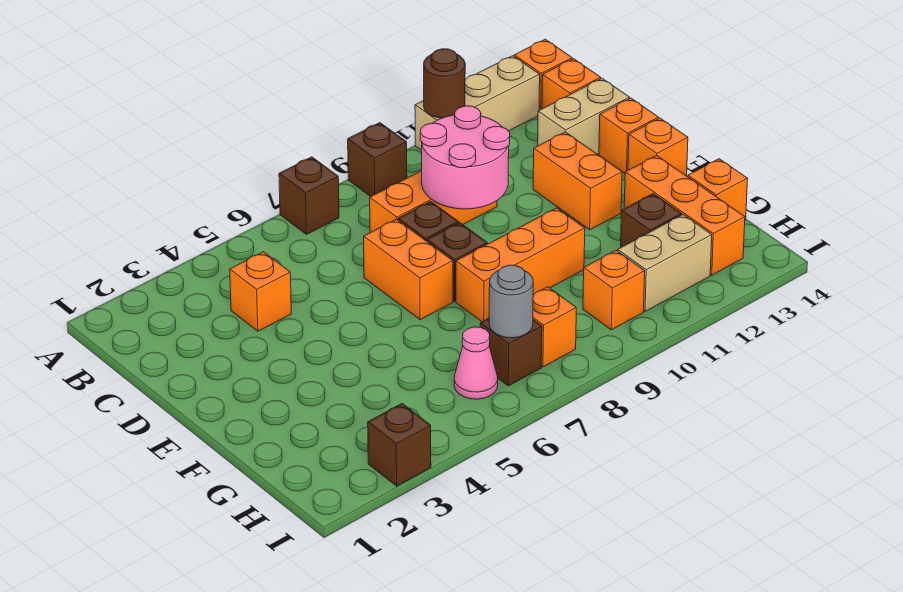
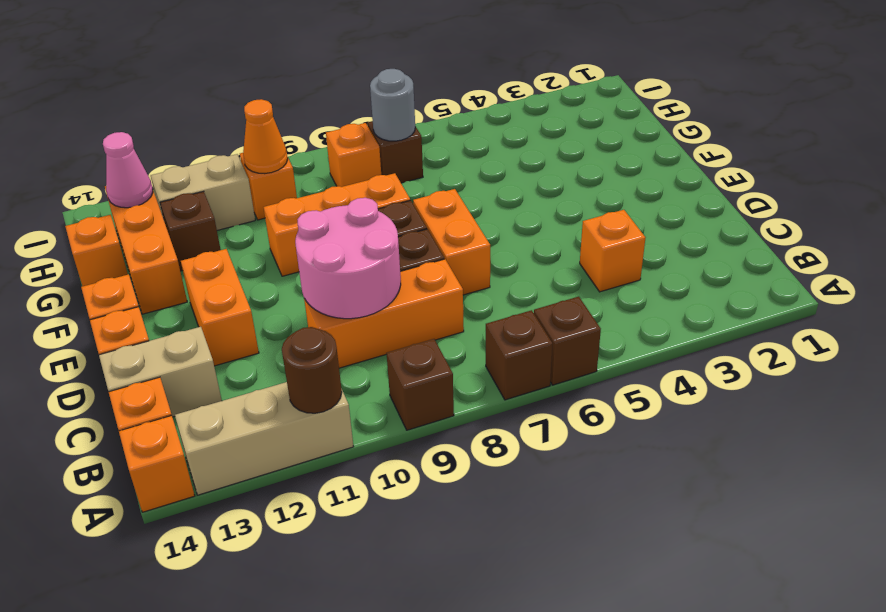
pink cone H6 level 1 -> pink cone H13 level 2
none -> orange cone H10 level 2
brown brick I3 level 1 -> brown brick A6 level 1

